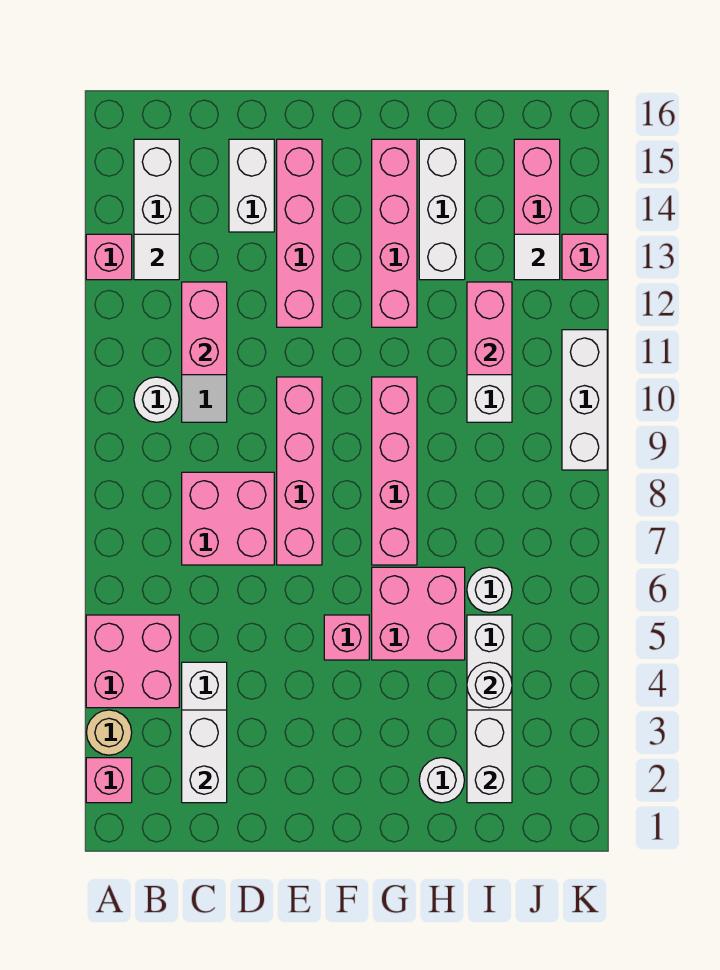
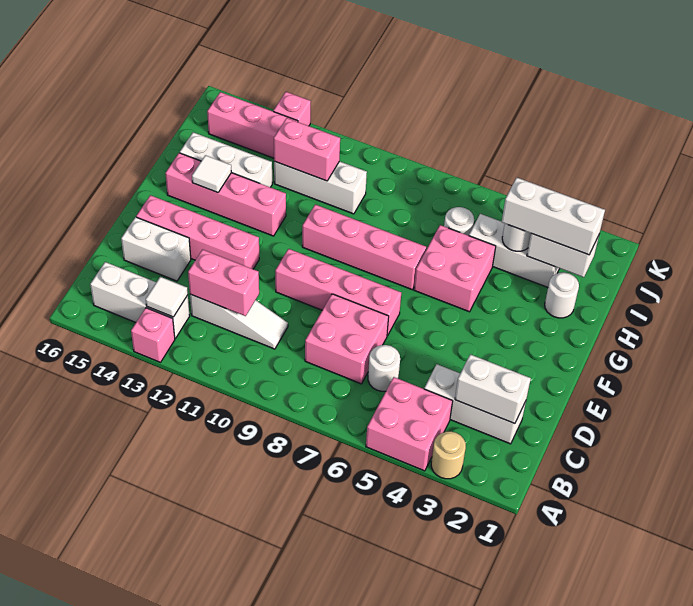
pink brick A2 level 1 -> none
white round brick B10 level 1 -> white round brick C6 level 1
pink brick F5 level 1 -> none
white tile J13 level 2 -> white tile G14 level 2
white brick K9:K11 level 1 -> white brick I2:I4 level 3

